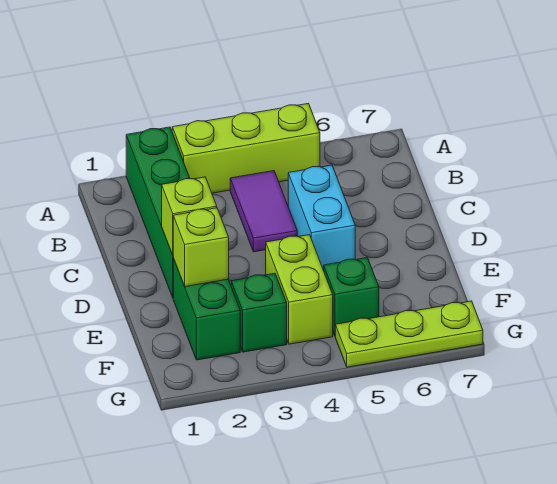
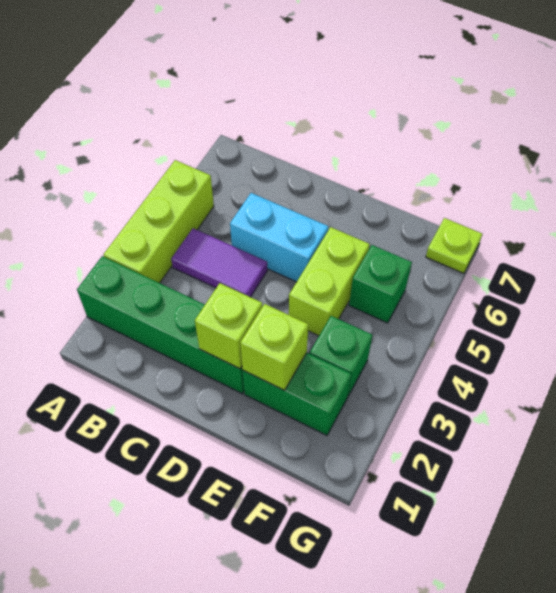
lime brick E4:F4 level 1 -> lime brick E4:E5 level 1
lime plate G5:G7 level 1 -> lime plate G7 level 1

